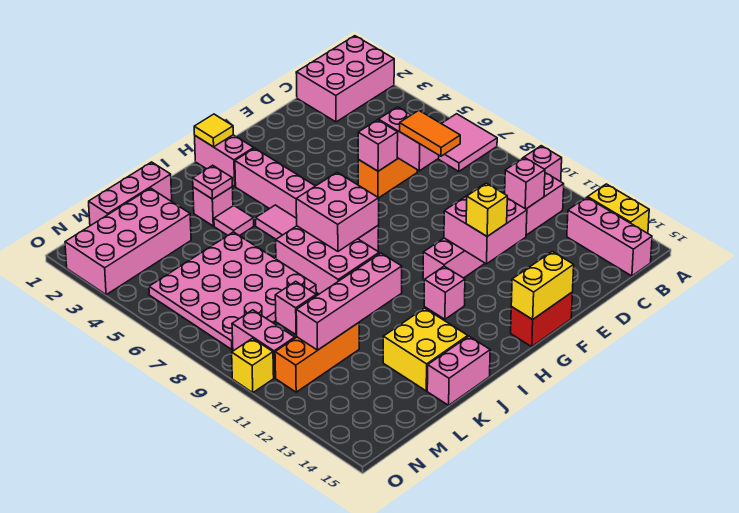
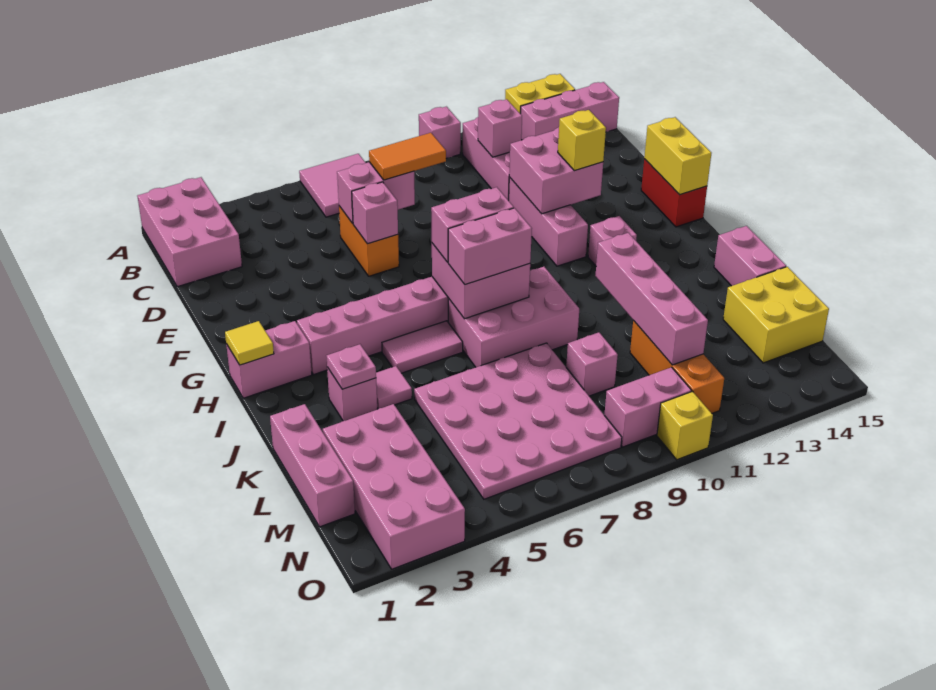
none -> pink brick H7:H8 level 3
none -> pink brick I7:I8 level 3
yellow brick J13:K14 level 1 -> yellow brick L14:M15 level 1

